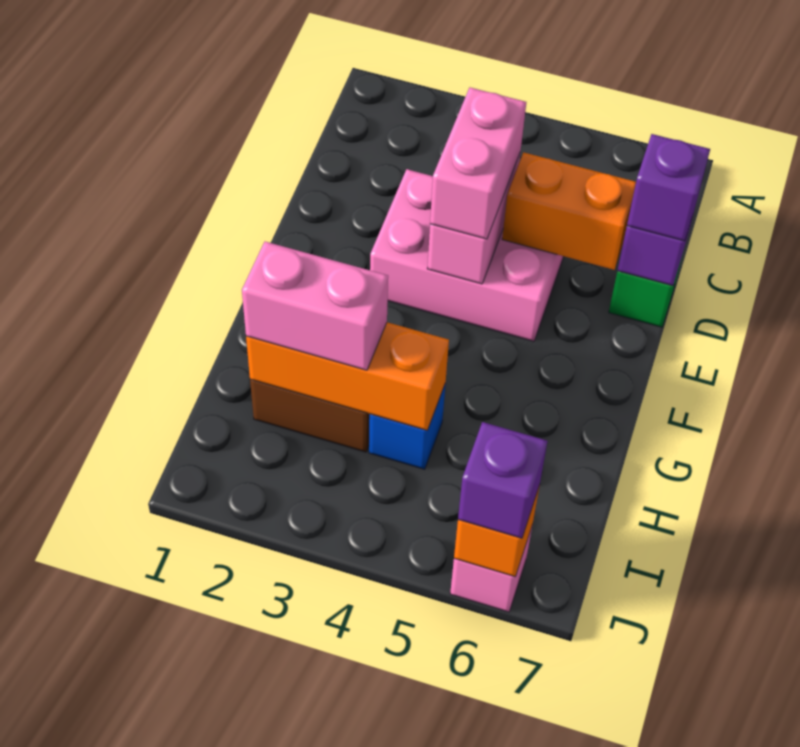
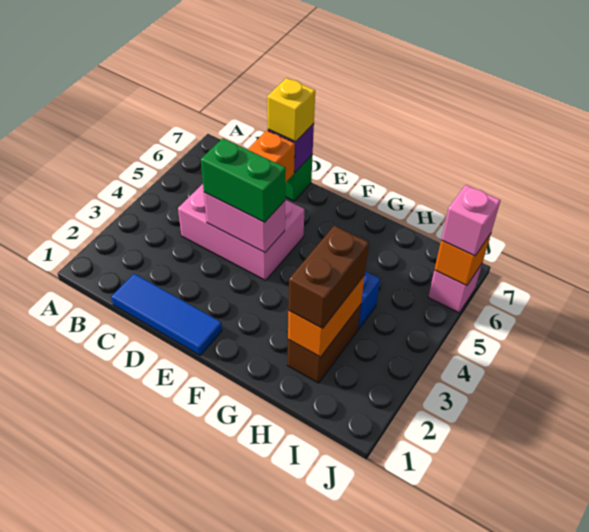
none -> blue tile C1:E1 level 1
pink brick D3:E5 level 1 -> pink brick C4:E5 level 1
pink brick D4:E4 level 3 -> green brick D4:E4 level 3
purple brick D7 level 3 -> yellow brick D7 level 3
orange brick H2:H4 level 2 -> orange brick H2:H3 level 2
pink brick H2:H3 level 3 -> brown brick H2:H3 level 3
purple brick J6 level 3 -> pink brick J6 level 3

